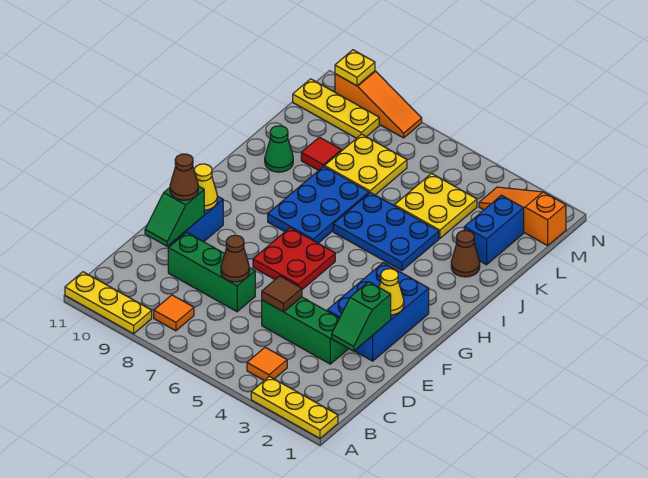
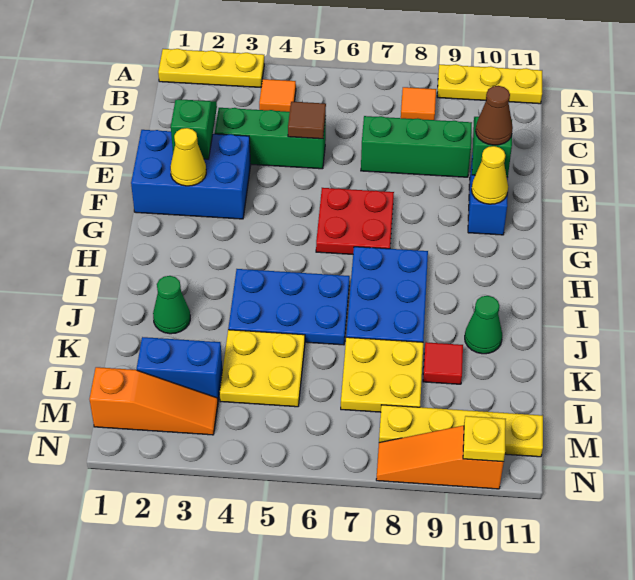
brown cone D7 level 2 -> none
blue brick E2:G3 level 1 -> blue brick E1:F3 level 1
brown cone J2 level 1 -> green cone J2 level 1
blue brick K2:L2 level 1 -> blue brick L2:L3 level 1
yellow plate M9:M11 level 1 -> yellow plate M8:M11 level 1

